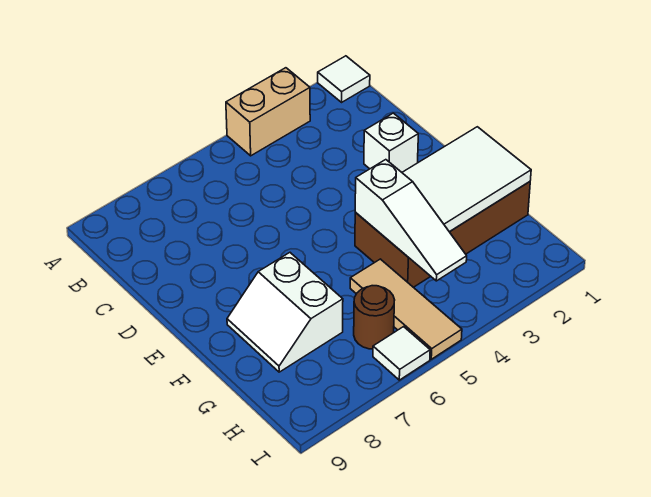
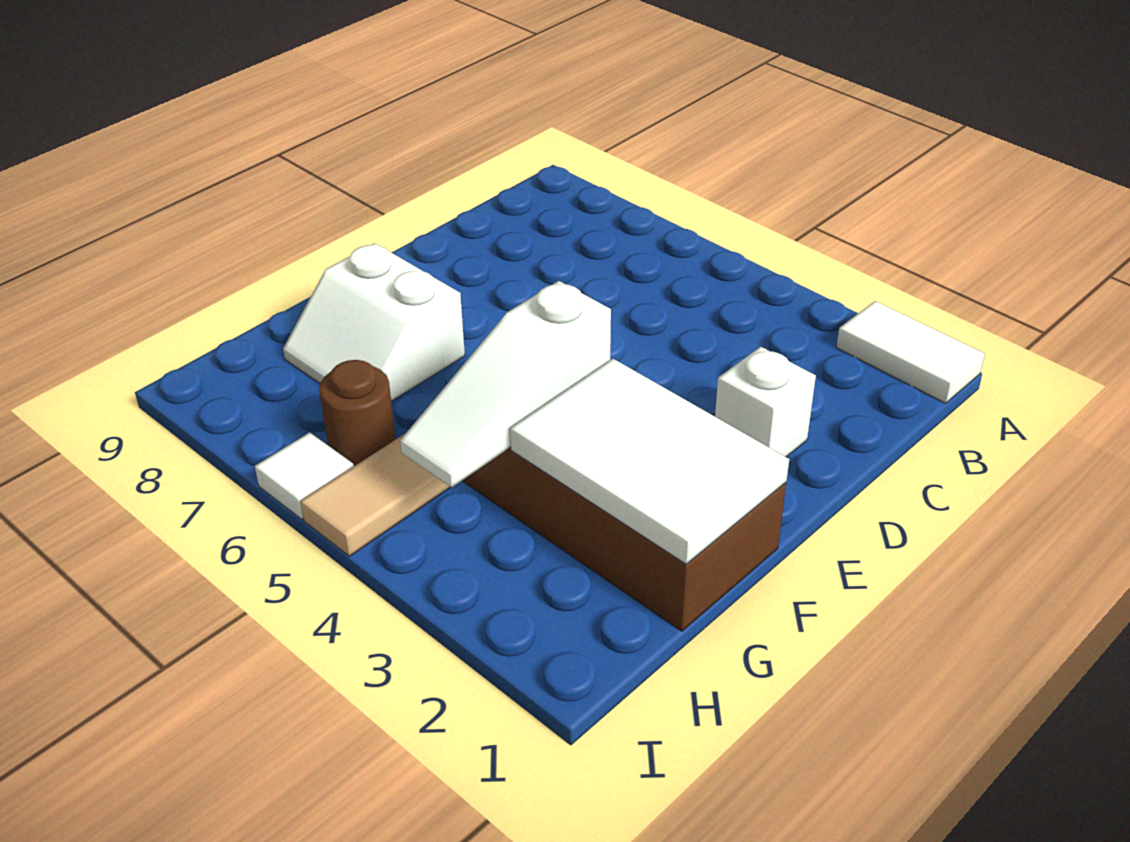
white tile A1 level 1 -> white tile A1:A2 level 1
tan brick A3:A4 level 1 -> none
white slope F7:G8 level 1 top 7 -> white slope F7:G8 level 1 top F

